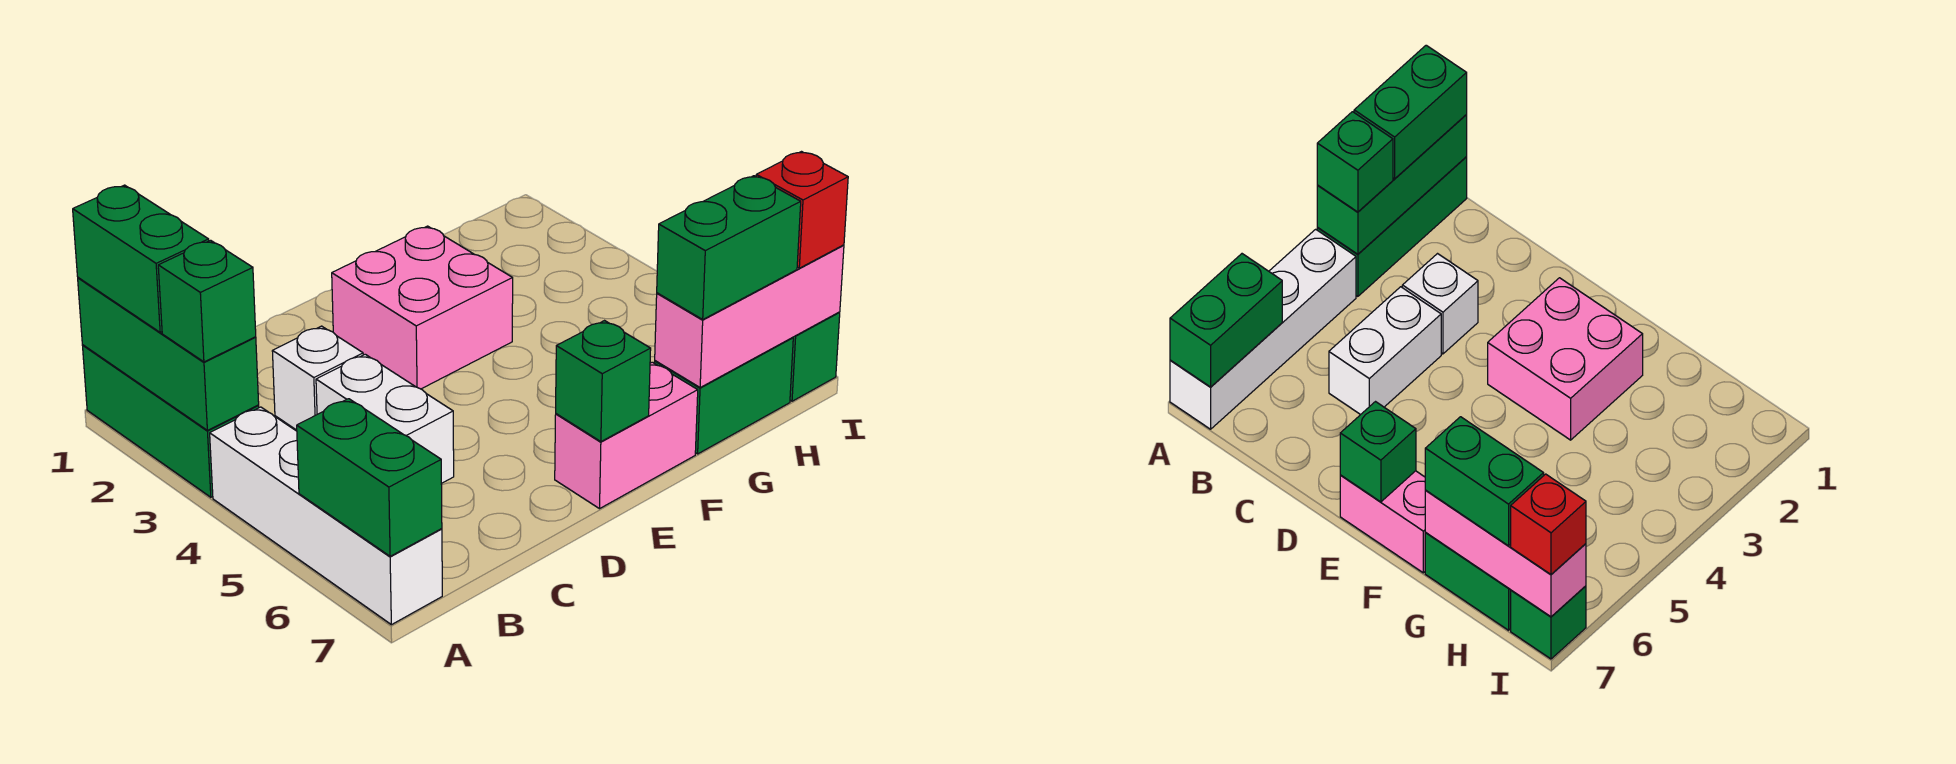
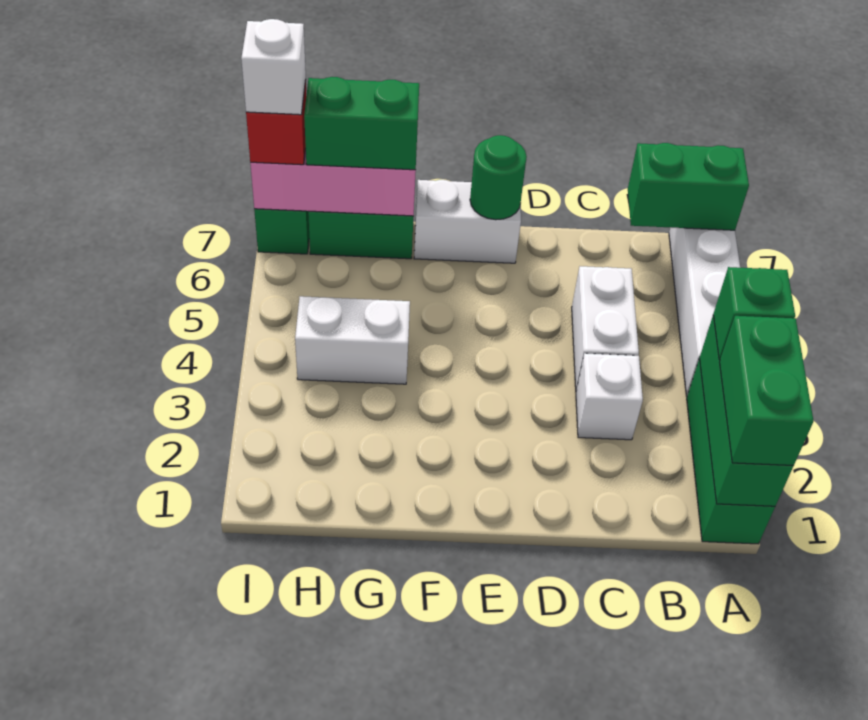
green brick A6:A7 level 2 -> green brick A7:B7 level 2
pink brick E2:F3 level 1 -> none
pink brick E7:F7 level 1 -> white brick E7:F7 level 1
green brick E7 level 2 -> green round brick E7 level 2
none -> white brick G4:H4 level 1
none -> white brick I7 level 4

